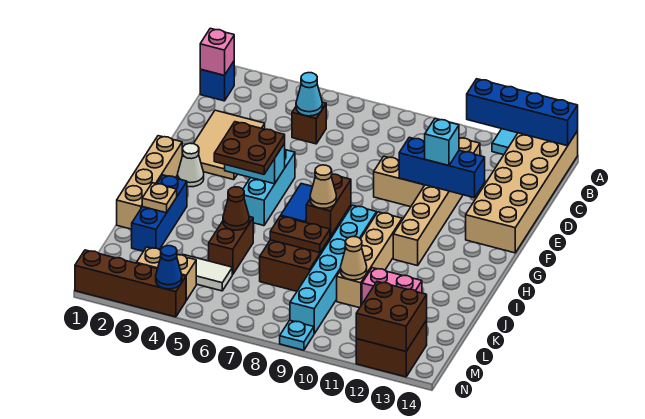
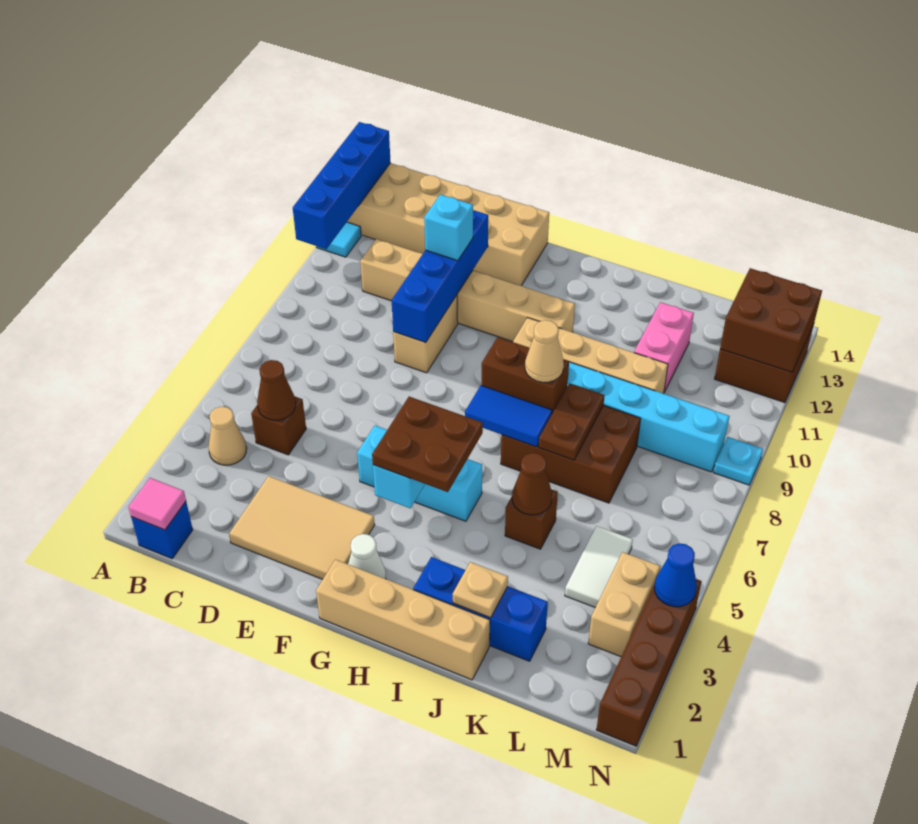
pink brick B1 level 2 -> pink tile B1 level 2
cyan cone C5 level 2 -> brown cone C5 level 2
blue brick E10:E12 level 2 -> blue brick E9:E12 level 2
brown brick J5:K5 level 1 -> brown brick J5 level 1
tan cone K10 level 2 -> tan cone B4 level 1

